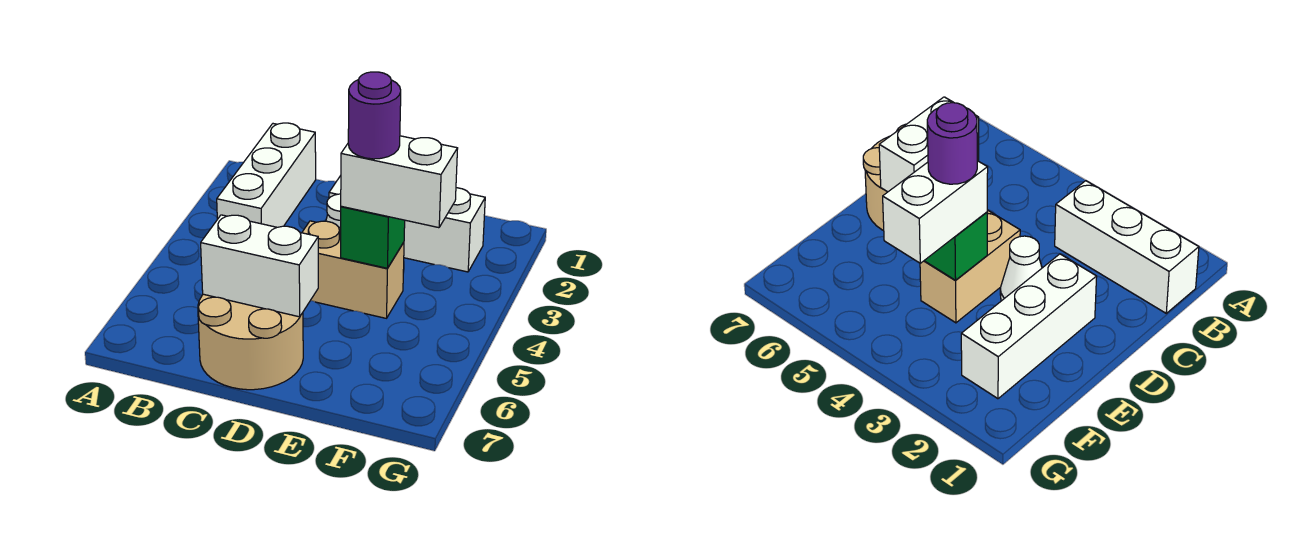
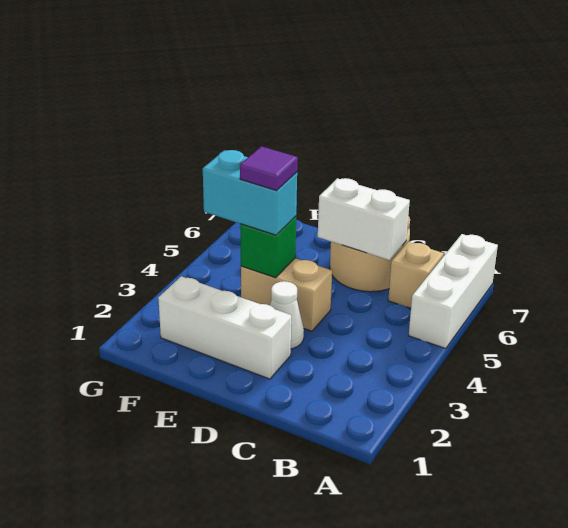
white brick B1:B3 level 1 -> white brick A5:A7 level 1
none -> tan brick B6 level 1
white brick E4:F4 level 3 -> cyan brick E4:F4 level 3
purple round brick E4 level 4 -> purple tile E4 level 4

